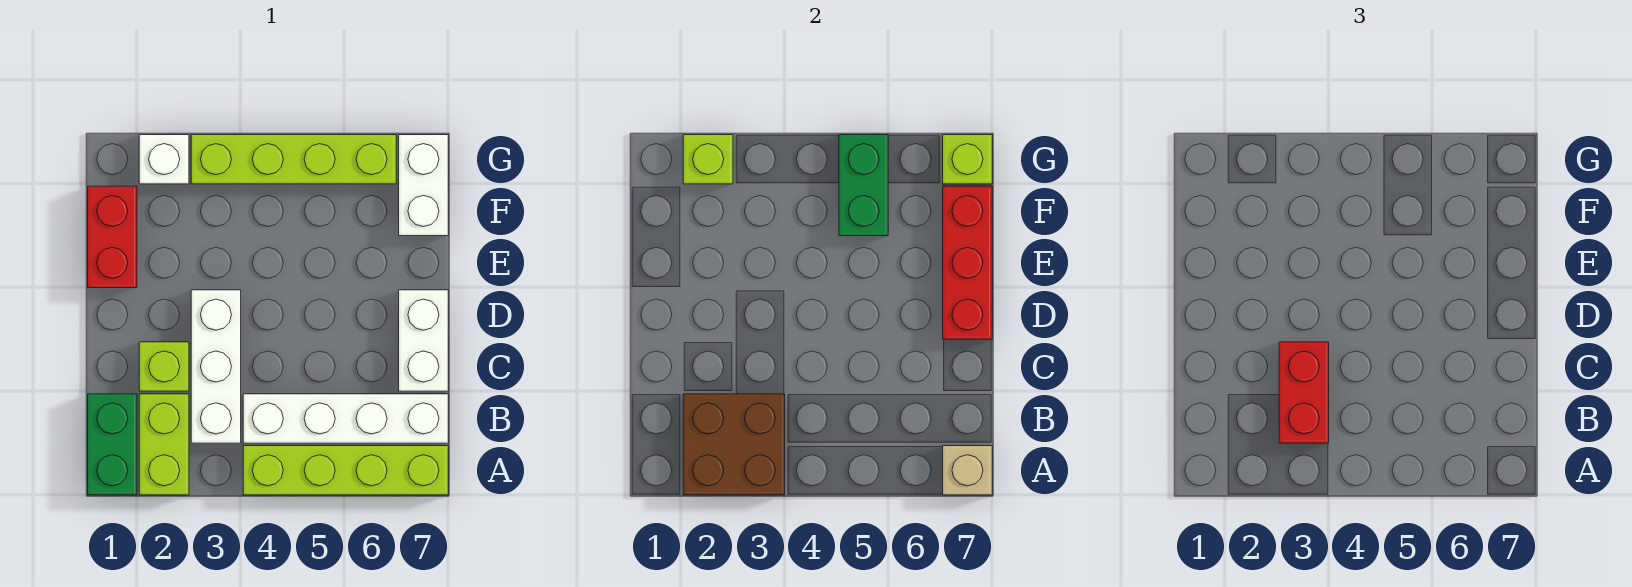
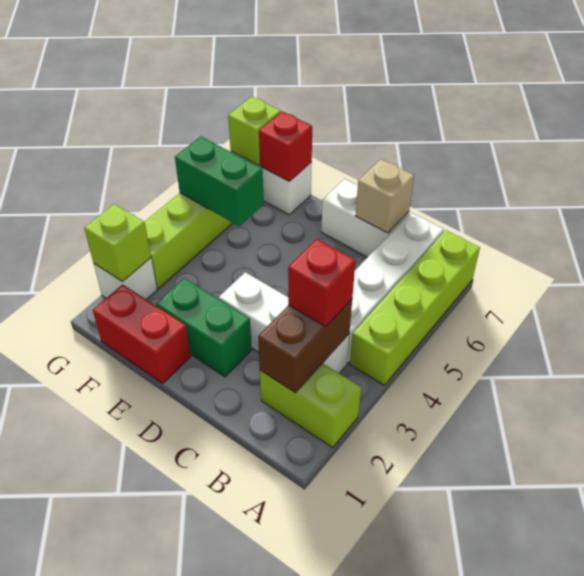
green brick A1:B1 level 1 -> green brick D2:E2 level 1
brown brick A2:B3 level 2 -> brown brick B2:B3 level 2
tan brick A7 level 2 -> tan brick C7 level 2
red brick B3:C3 level 3 -> red brick B3 level 3
lime brick C2 level 1 -> none
red brick D7:F7 level 2 -> red brick F7 level 2

